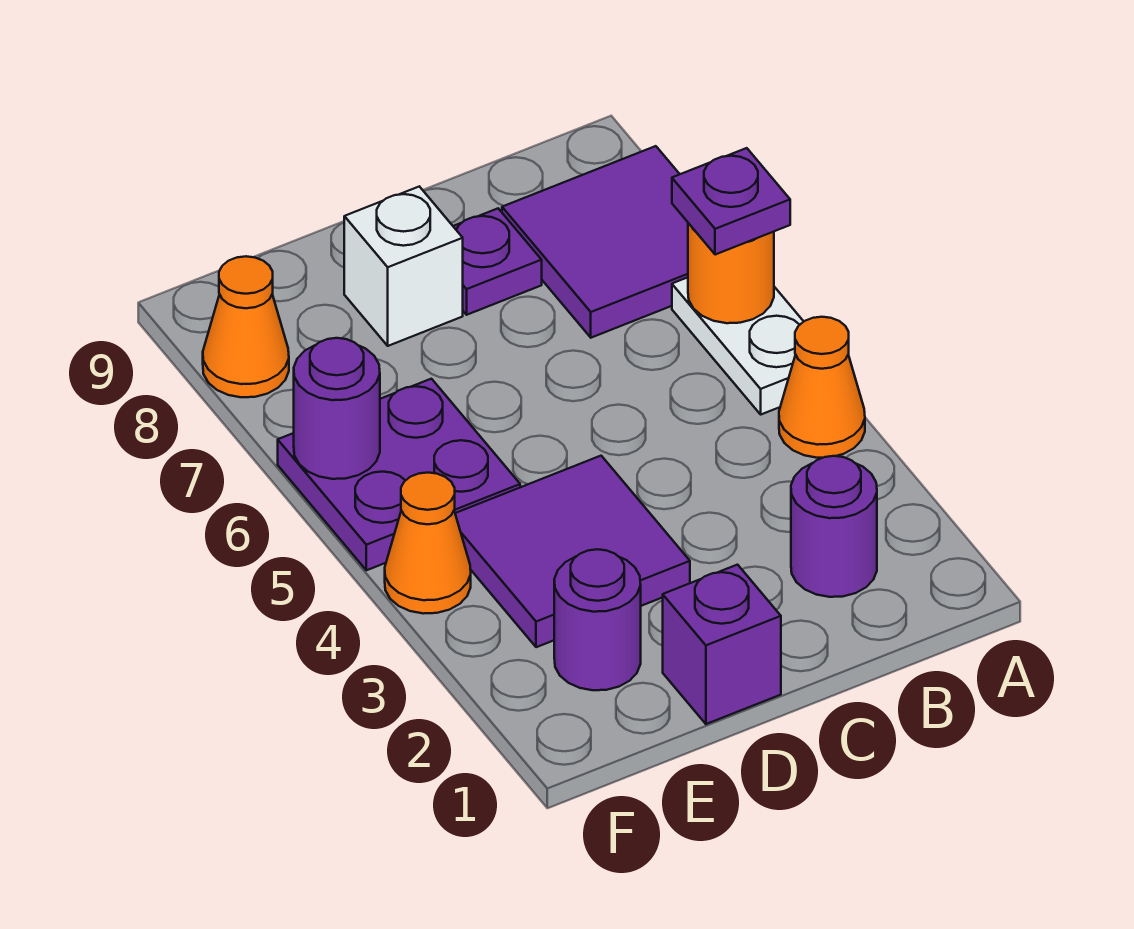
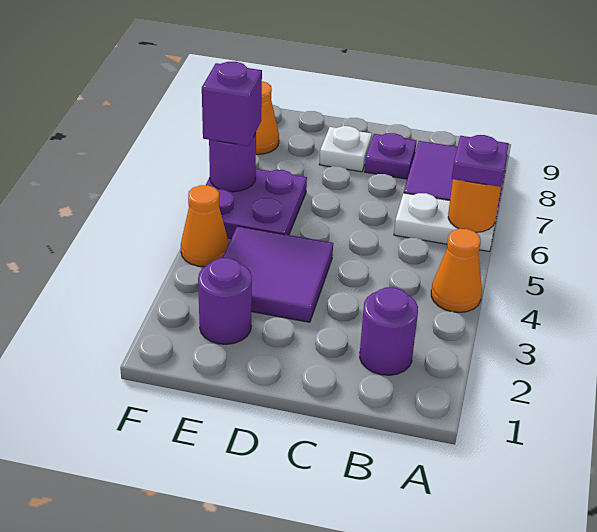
white plate A5:A6 level 1 -> white plate A6:B6 level 1
purple brick D1 level 1 -> purple brick F6 level 3
white brick D8 level 1 -> white plate D8 level 1

